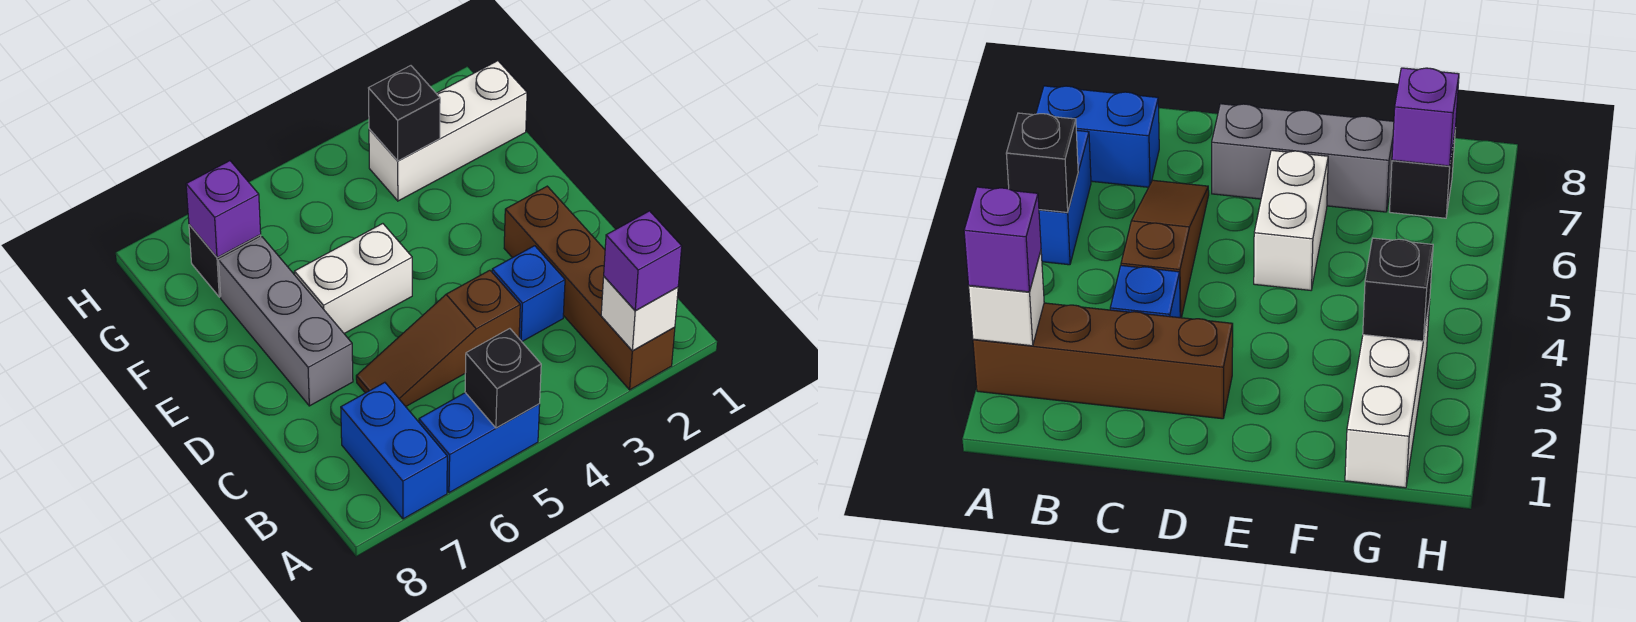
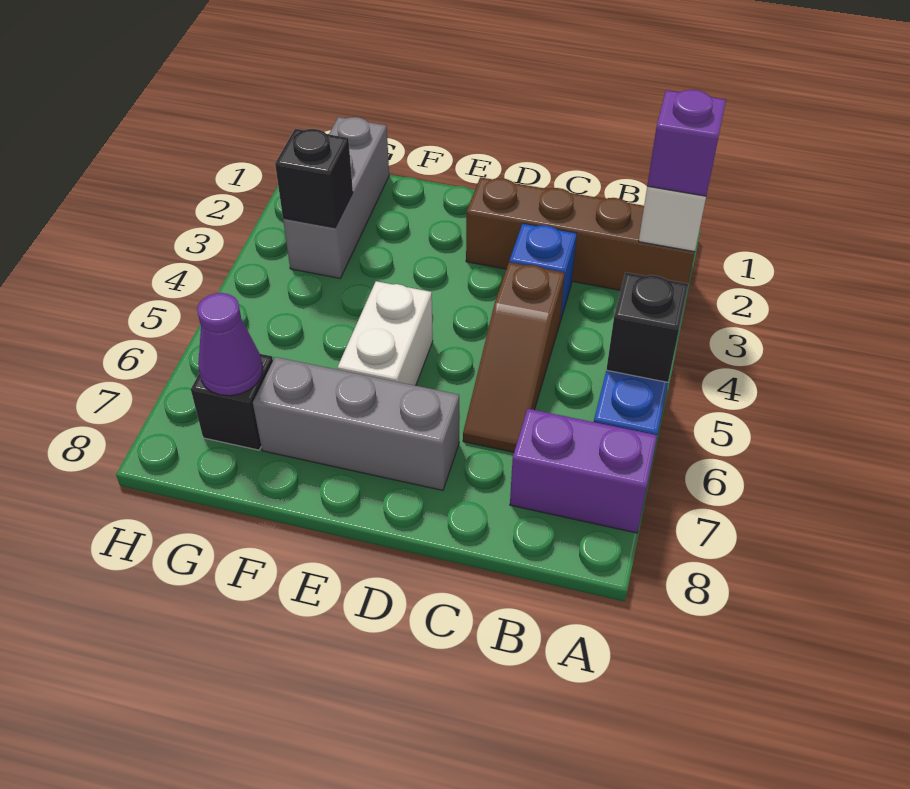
blue brick A7:B7 level 1 -> purple brick A7:B7 level 1
white brick G1:G3 level 1 -> grey brick G1:G3 level 1
purple brick G7 level 2 -> purple cone G7 level 2

